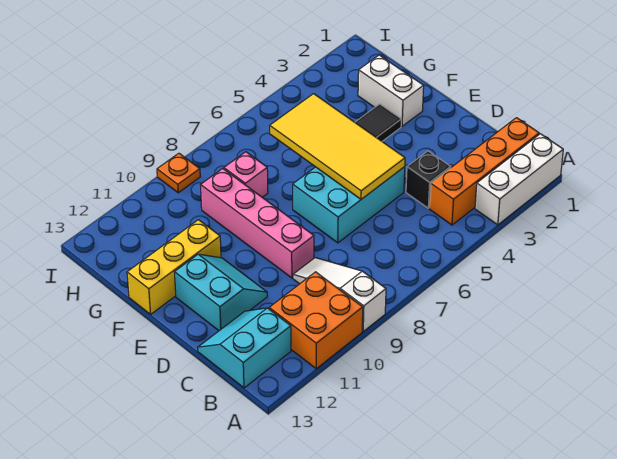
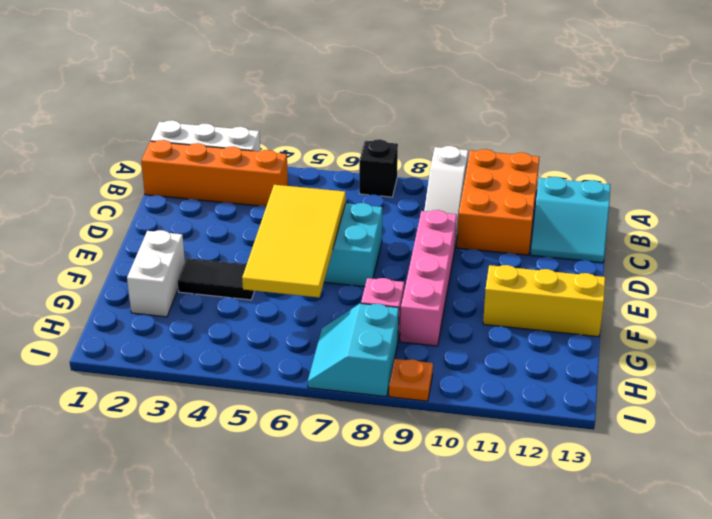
orange brick A10:B11 level 1 -> orange brick A10:C11 level 1
black brick C4 level 1 -> black brick A7 level 1
cyan slope D11:E12 level 1 top 12 -> cyan slope H7:I8 level 1 top 8

